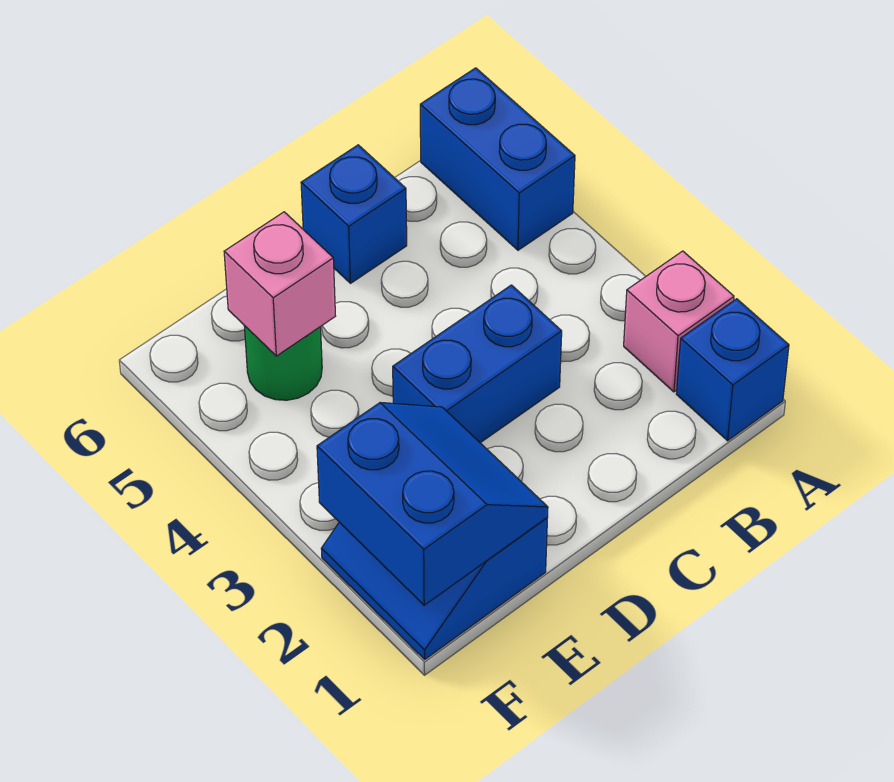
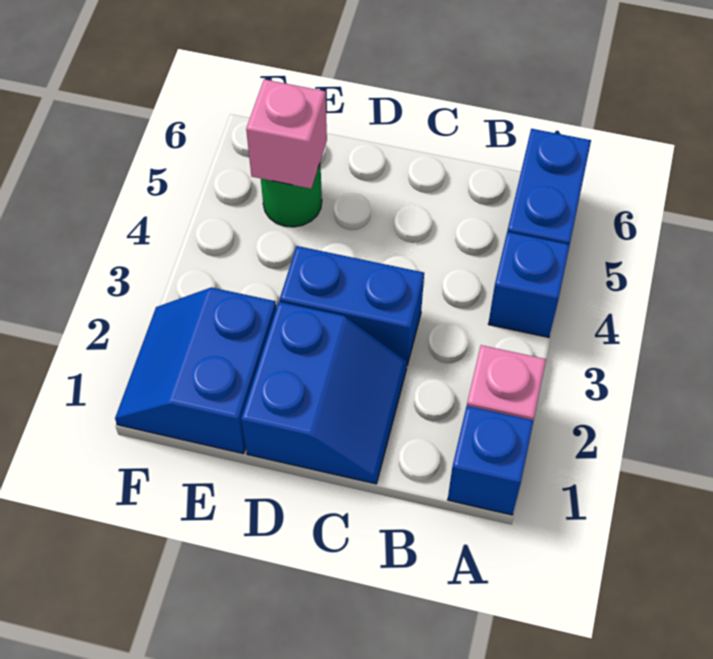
blue brick C6 level 1 -> blue brick A4 level 1
blue slope E1:F2 level 2 top F -> blue slope C1:D2 level 1 top D

